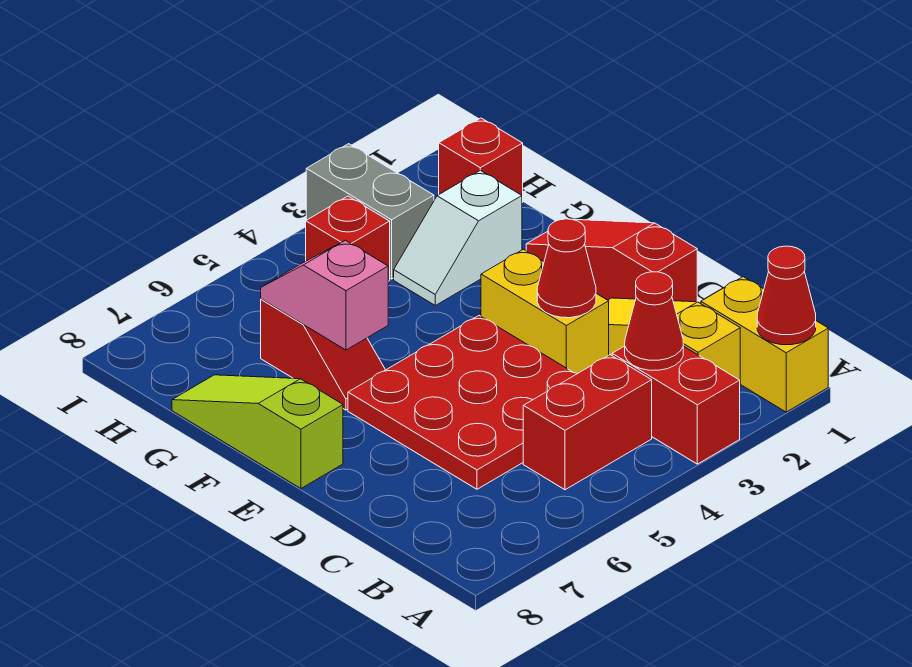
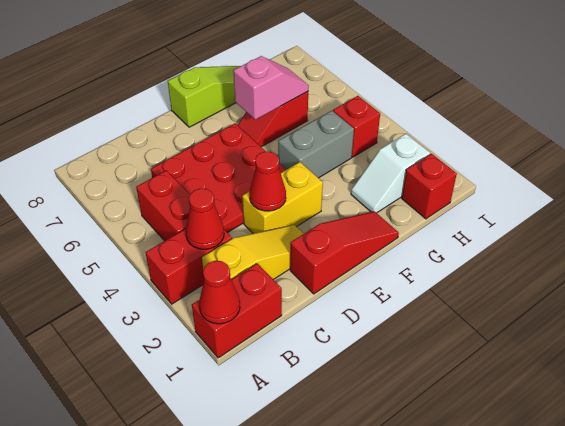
yellow brick A1:B1 level 1 -> red brick A1:B1 level 1
white slope G2:G3 level 1 top 2 -> white slope G2:H2 level 1 top H
grey brick H3:I3 level 1 -> grey brick F4:G4 level 1

